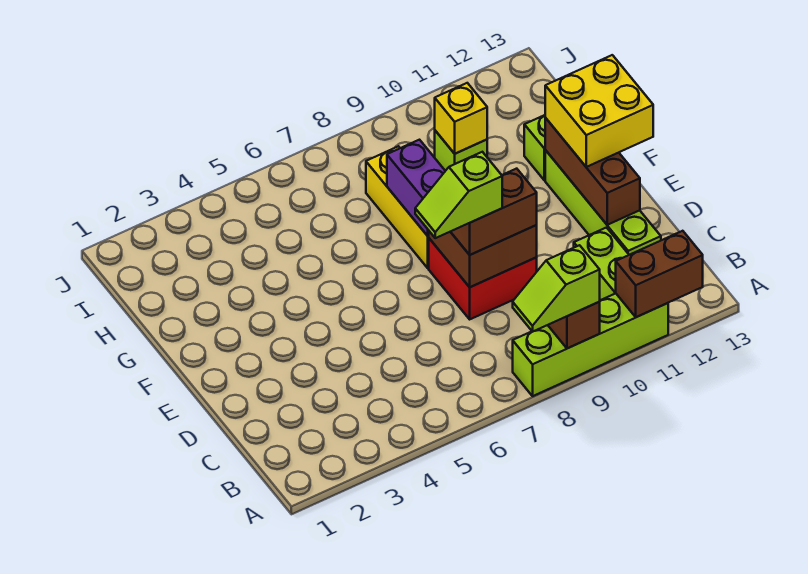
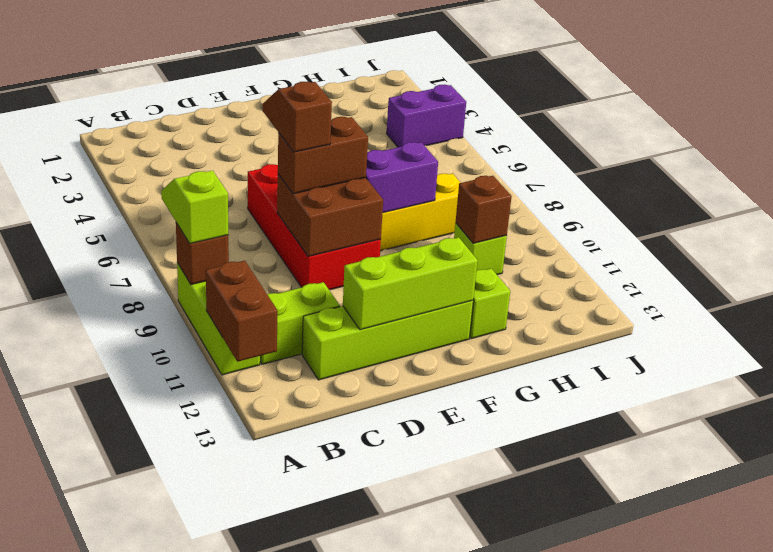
lime brick A8:A11 level 1 -> lime brick A9:A11 level 1
lime slope D7:D8 level 4 top 8 -> brown slope D7:D8 level 4 top 8
red brick D8:E9 level 1 -> red brick D6:E9 level 1
brown brick D8:D9 level 3 -> brown brick D8:E8 level 3
brown brick D12:F12 level 2 -> lime brick D12:F12 level 2
yellow brick E12:F13 level 3 -> none
yellow brick H10 level 2 -> brown brick H10 level 2
none -> purple brick I4:J4 level 1

